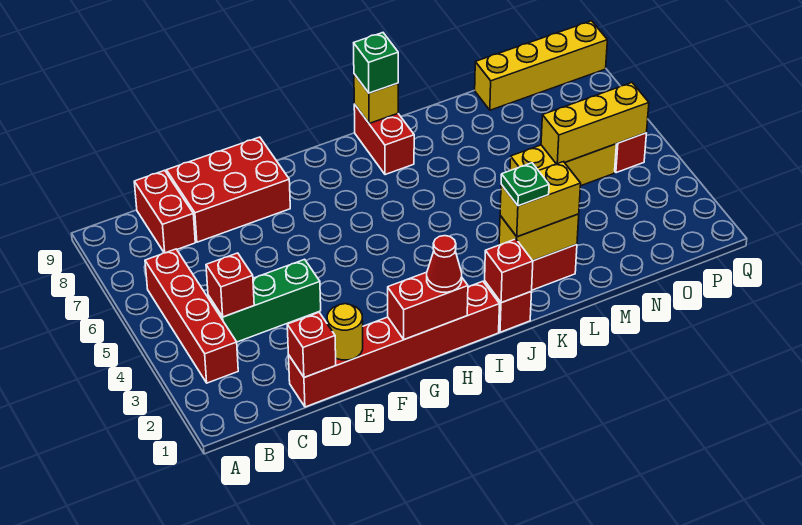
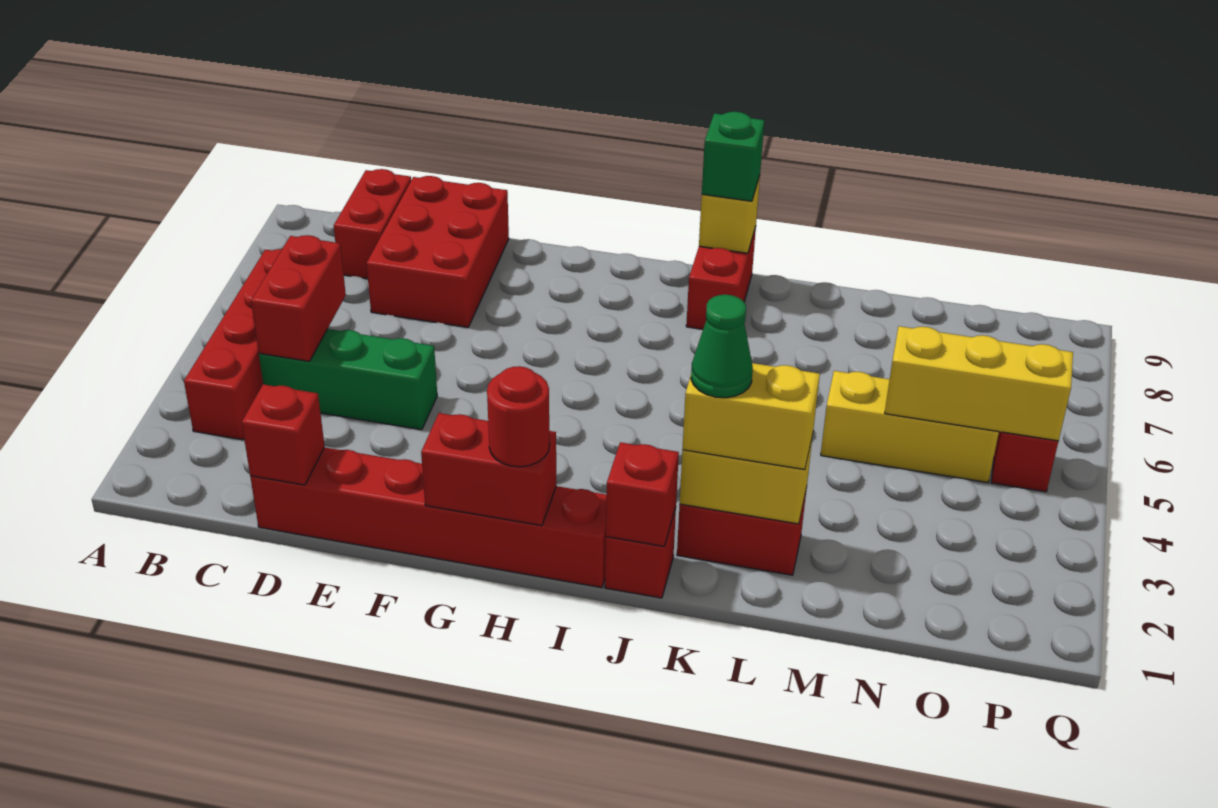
red brick C4 level 2 -> red brick C4:C5 level 2
red brick D8:F9 level 1 -> red brick D7:E9 level 1
yellow round brick E1 level 2 -> none
red cone H1 level 3 -> red round brick H1 level 3
green plate K2 level 4 -> green cone K2 level 4
yellow brick N9:Q9 level 1 -> none

